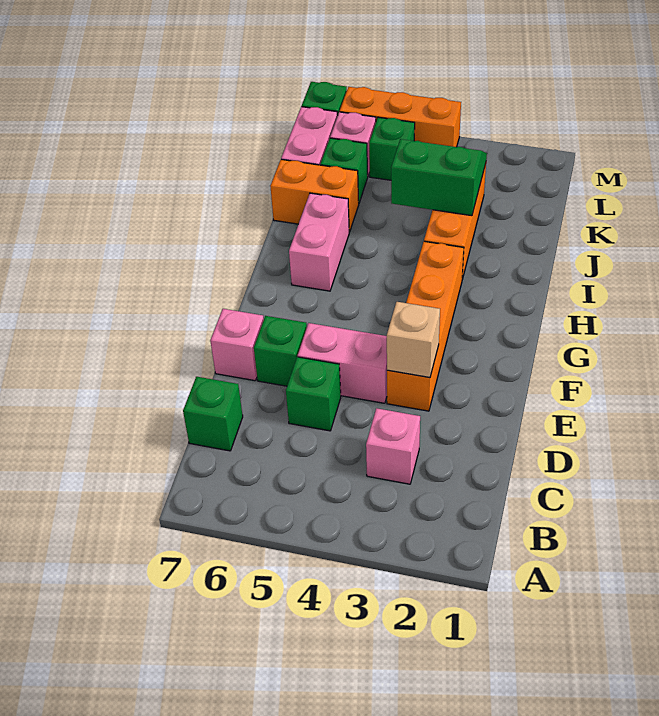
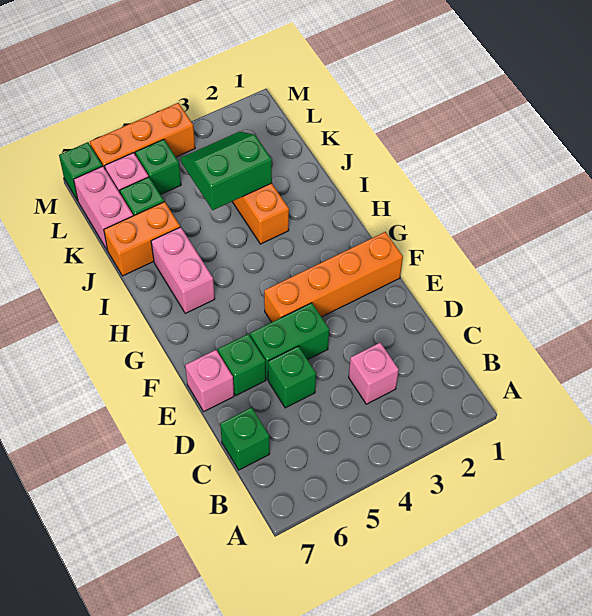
orange brick E3:H3 level 1 -> orange brick F1:F4 level 1
tan brick E3 level 2 -> none
pink brick E4:E5 level 1 -> green brick E4:E5 level 1

